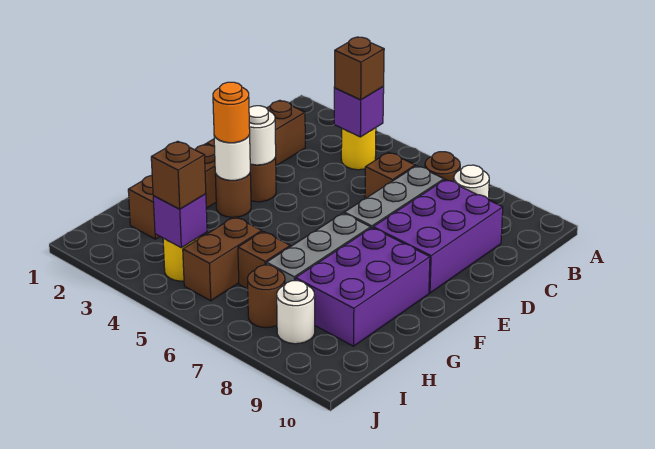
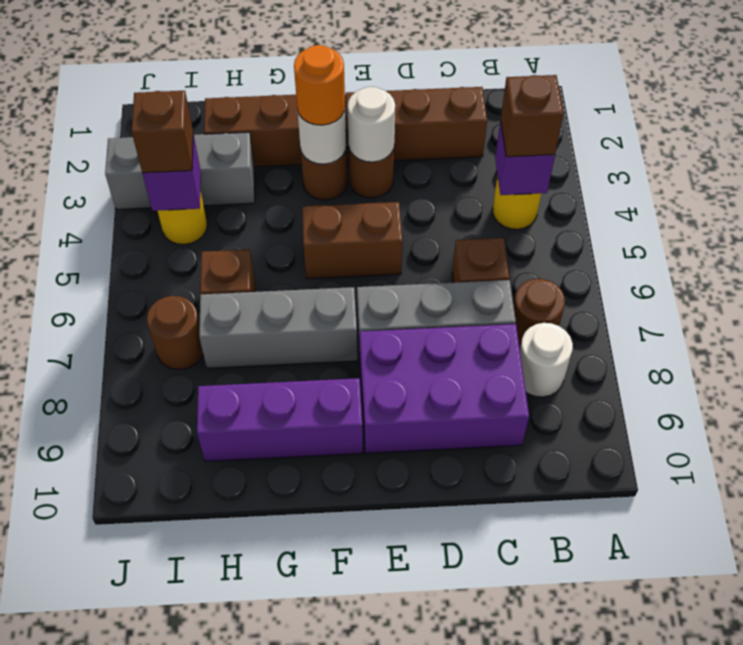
purple brick F8:H9 level 1 -> purple brick F9:H9 level 1
none -> grey brick H3:J3 level 1
brown brick H5:I5 level 1 -> brown brick E5:F5 level 1
white round brick I8 level 1 -> none

